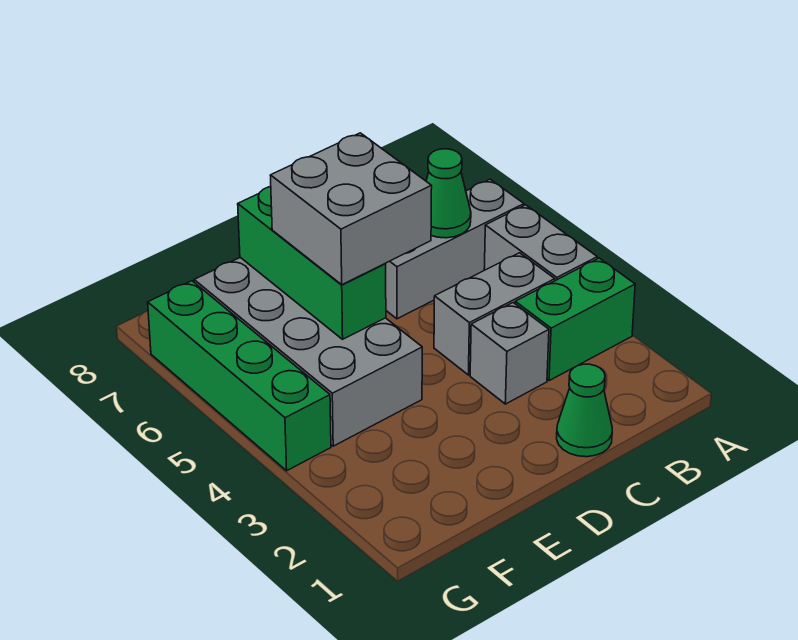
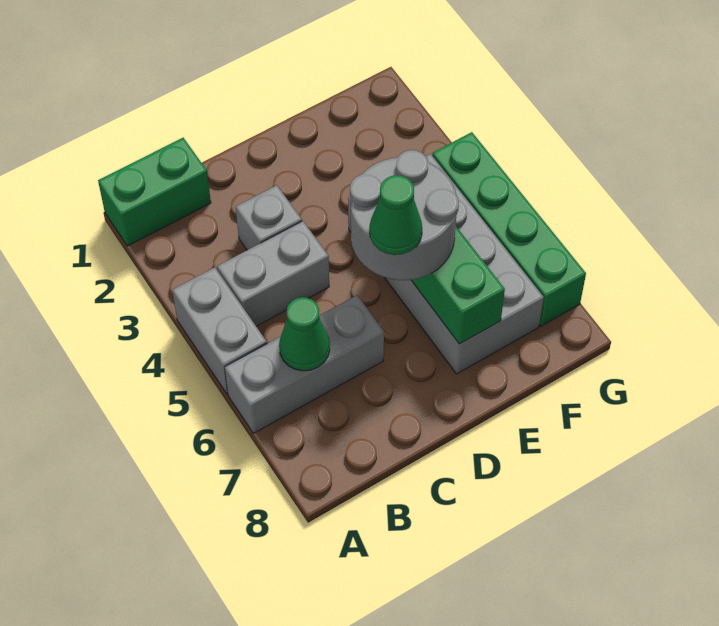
green brick A3:B3 level 1 -> green brick A1:B1 level 1
green cone C1 level 1 -> green cone D6 level 4
grey brick D5:E6 level 3 -> grey round brick D5:E6 level 3

